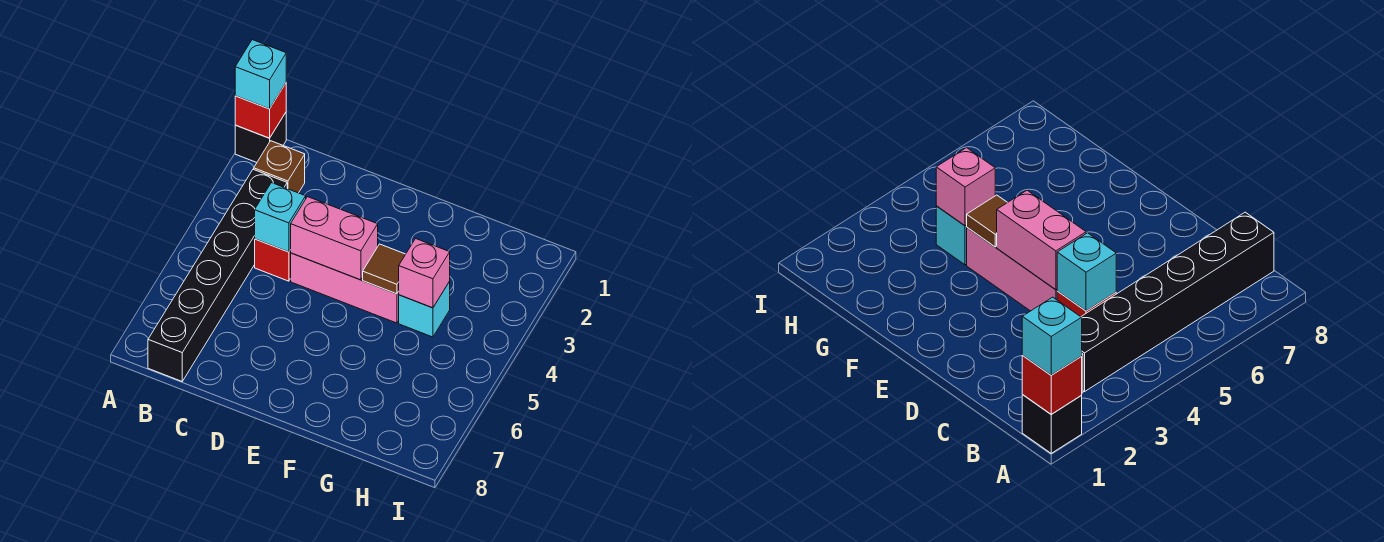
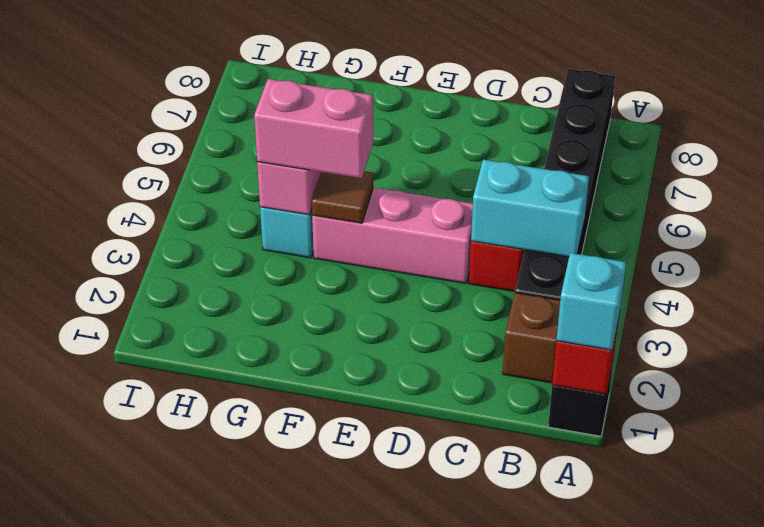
cyan brick C4 level 2 -> cyan brick B4:C4 level 2
pink brick D4:E4 level 2 -> pink brick F4:G4 level 3

